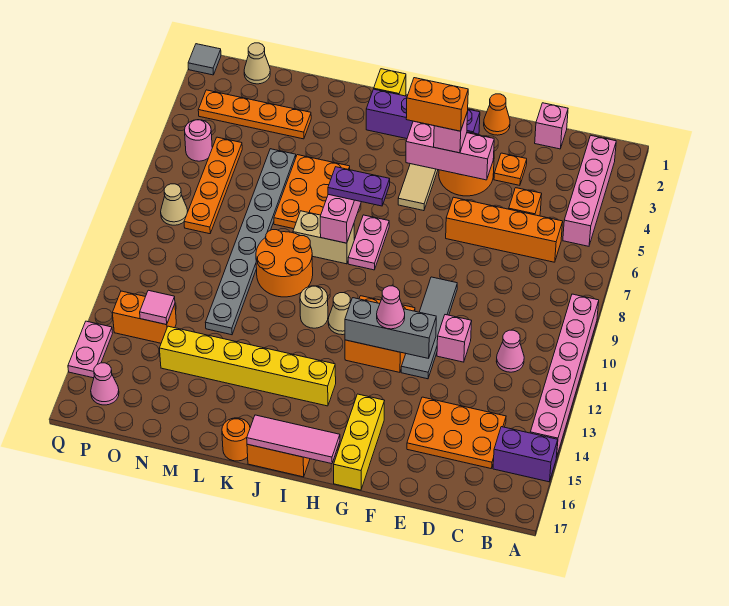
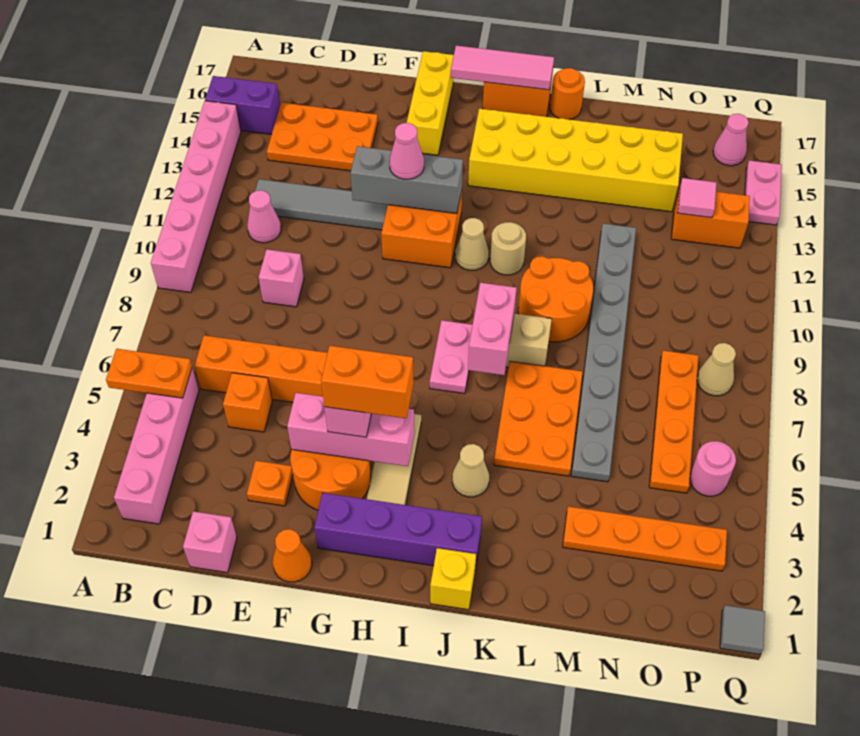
none -> orange plate A5:B5 level 2
pink brick E11 level 1 -> pink brick D9 level 1
grey tile F9:F12 level 1 -> grey tile C12:F12 level 1
purple plate I7:J7 level 3 -> none
yellow brick I14:N14 level 1 -> yellow brick I14:N15 level 1
tan cone O1 level 1 -> tan cone J4 level 1

